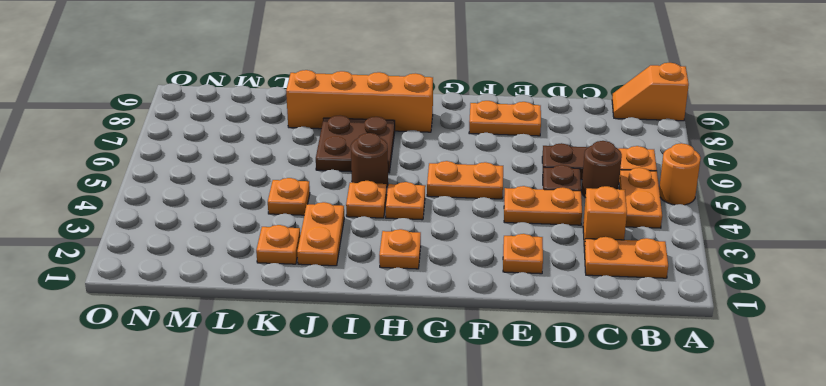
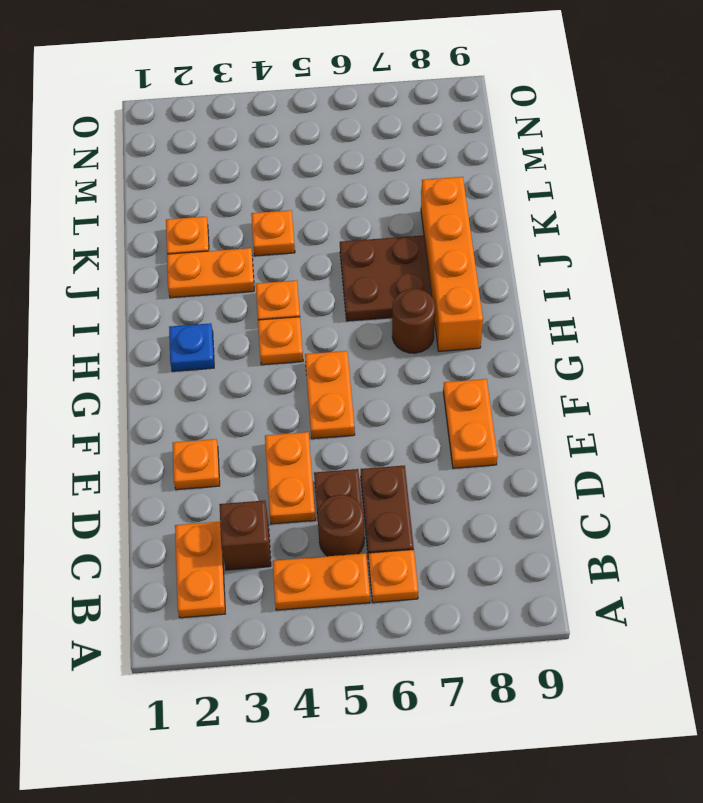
orange round brick A5 level 1 -> none
orange slope A9:B9 level 1 top A -> none
orange brick C3 level 1 -> brown brick C3 level 1
orange plate H2 level 1 -> blue plate H2 level 1
brown round brick I5 level 1 -> brown round brick H7 level 1

